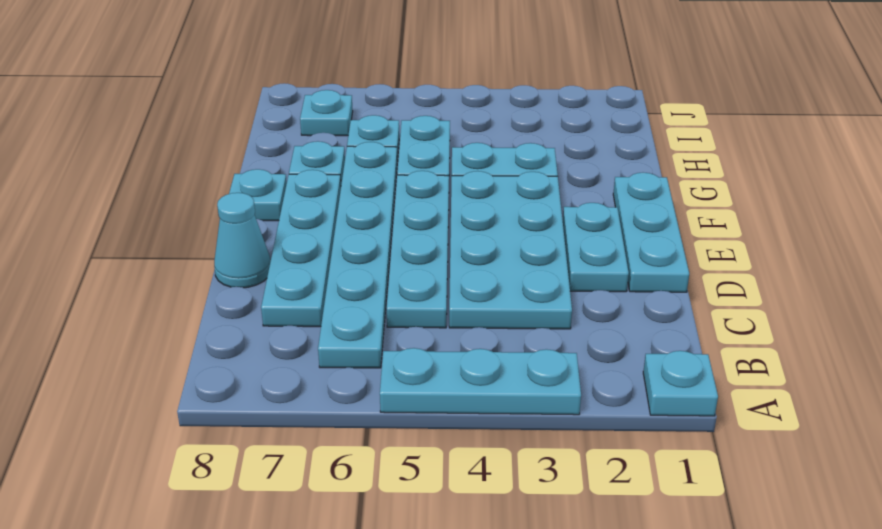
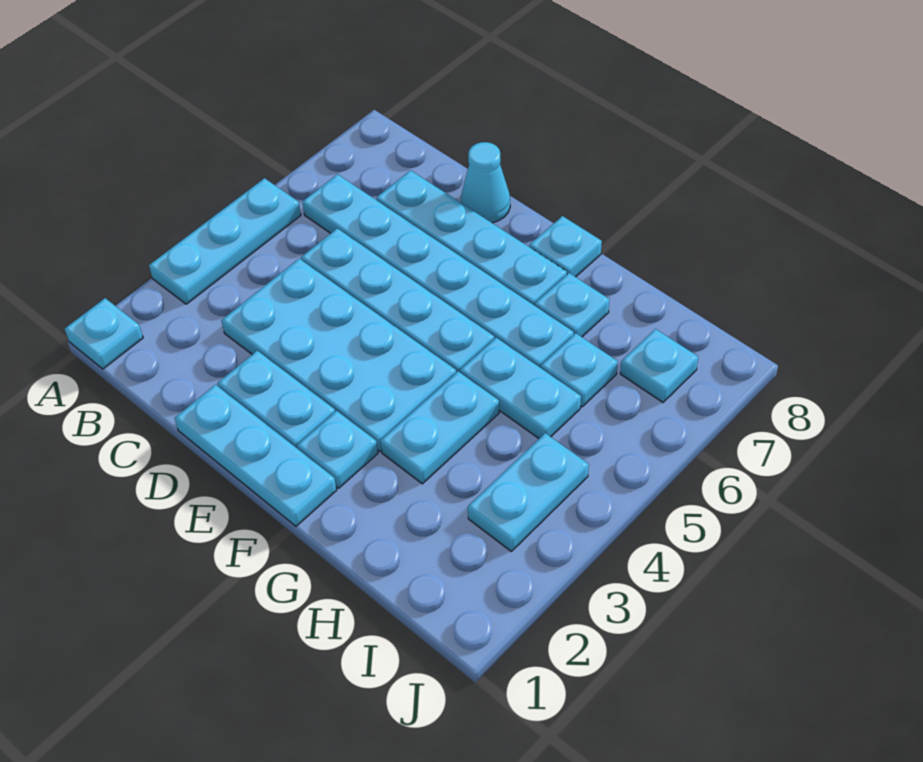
none -> cyan plate F2 level 1
none -> cyan plate I3:I4 level 1

